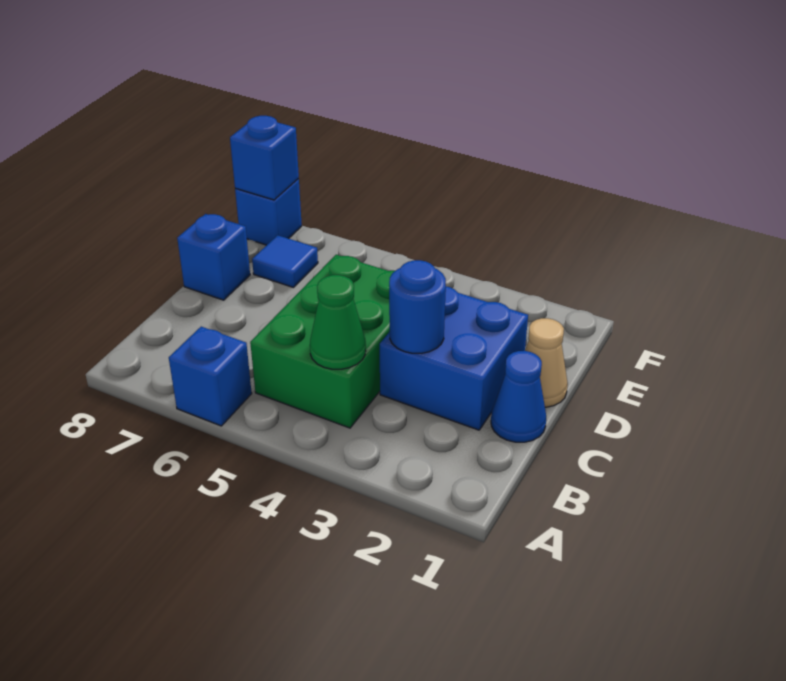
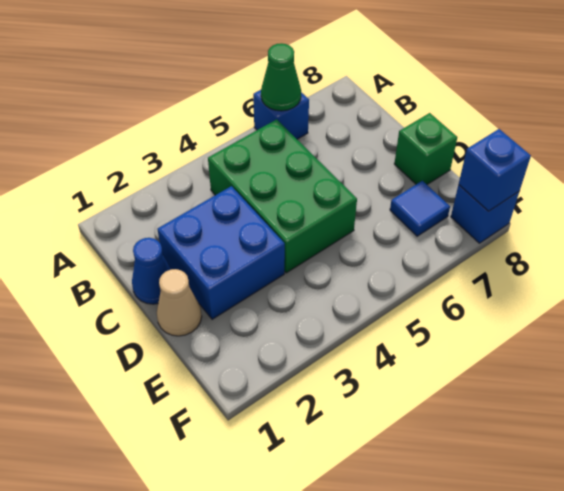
green cone B4 level 2 -> green cone A6 level 2
blue round brick C3 level 2 -> none
blue brick D8 level 1 -> green brick D8 level 1

